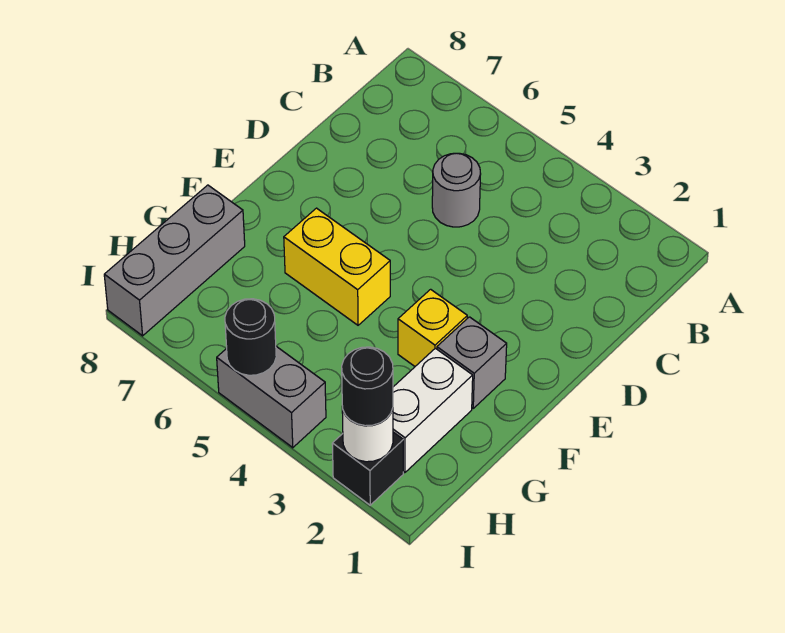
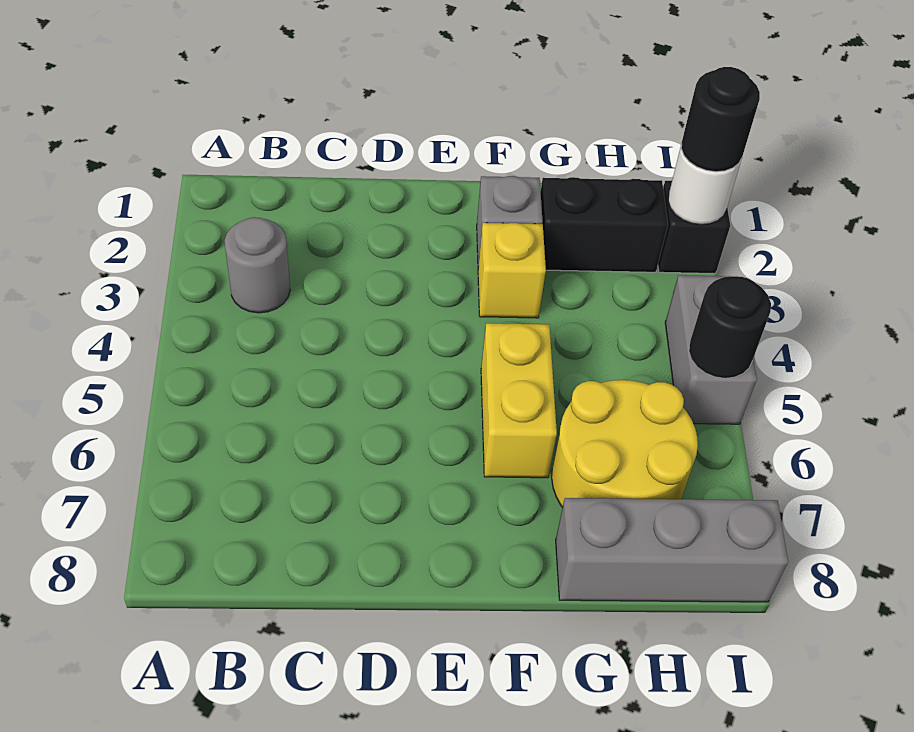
grey round brick C5 level 1 -> grey round brick B3 level 1
white brick G2:H2 level 1 -> black brick G2:H2 level 1
none -> yellow round brick G6:H7 level 1

